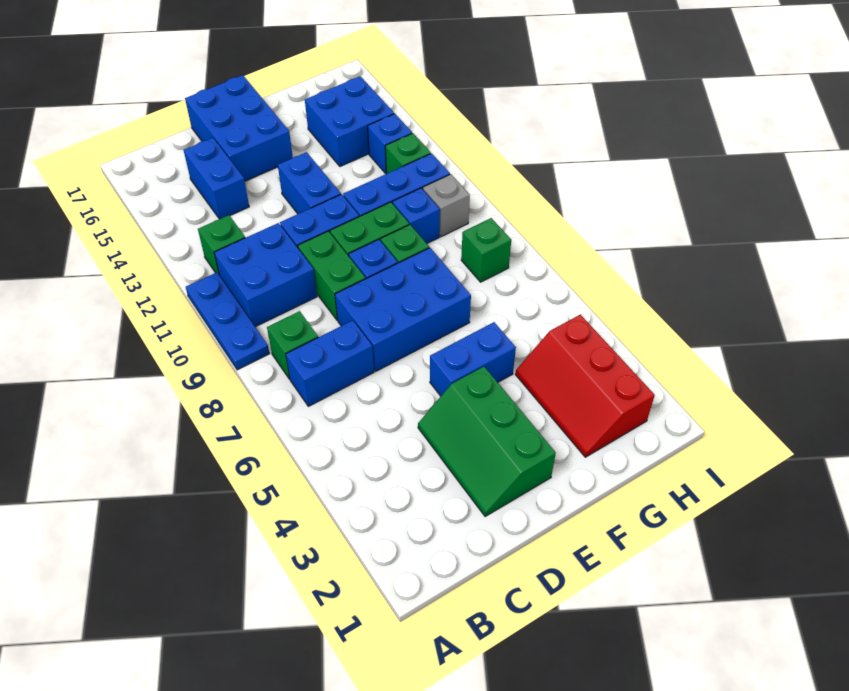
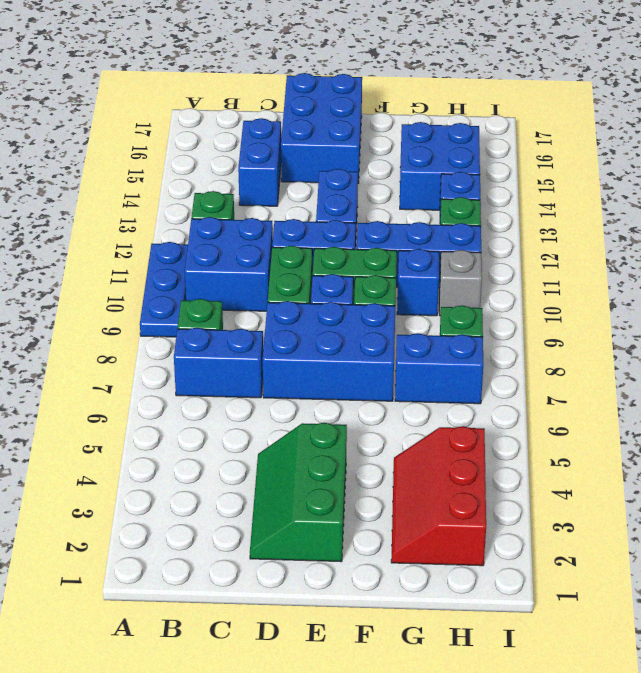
blue brick E5:F5 level 1 -> blue brick G7:H7 level 1

